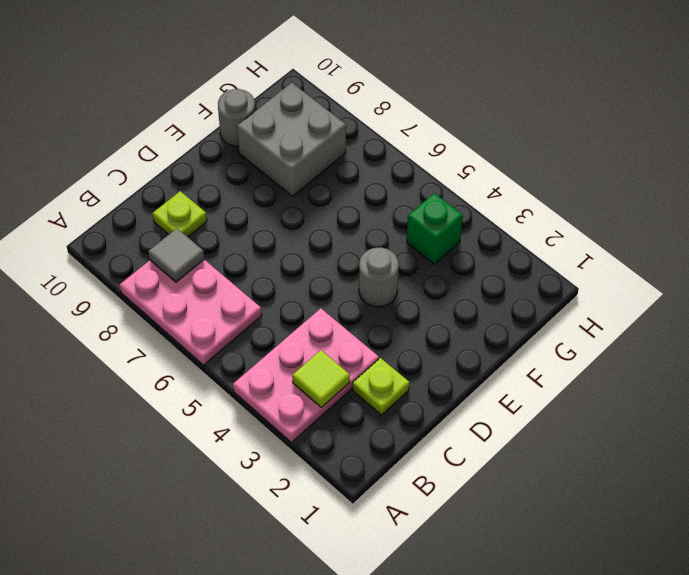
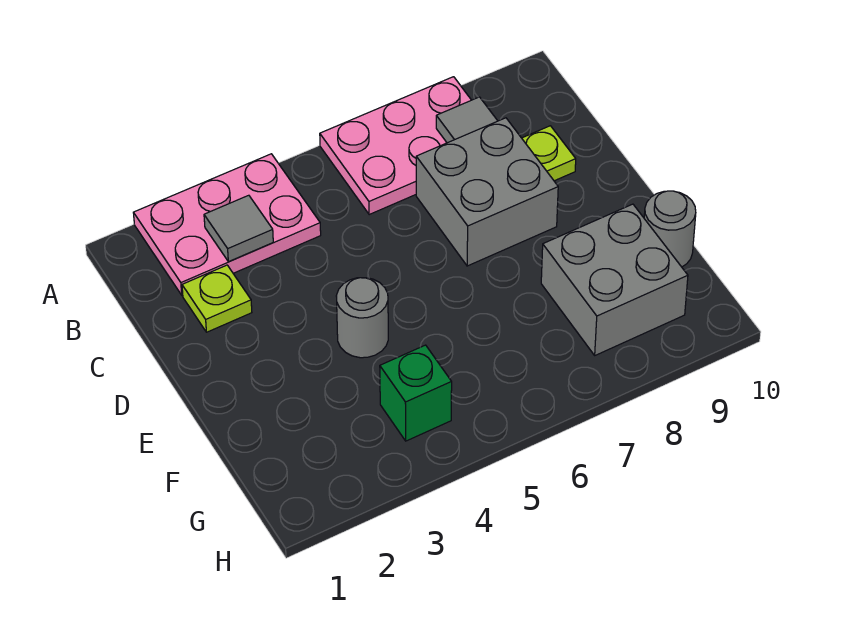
pink plate A3:C4 level 1 -> pink plate A2:B4 level 1
lime tile B3 level 2 -> grey tile B3 level 2
none -> grey brick C7:D8 level 1

